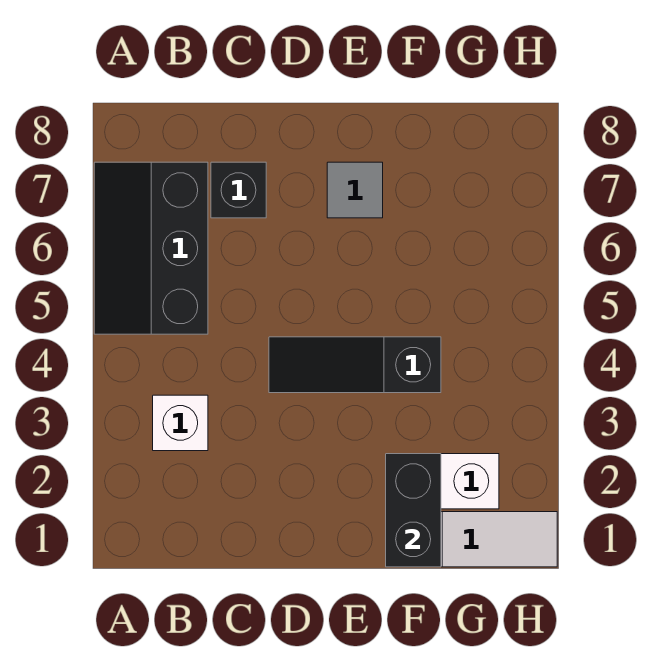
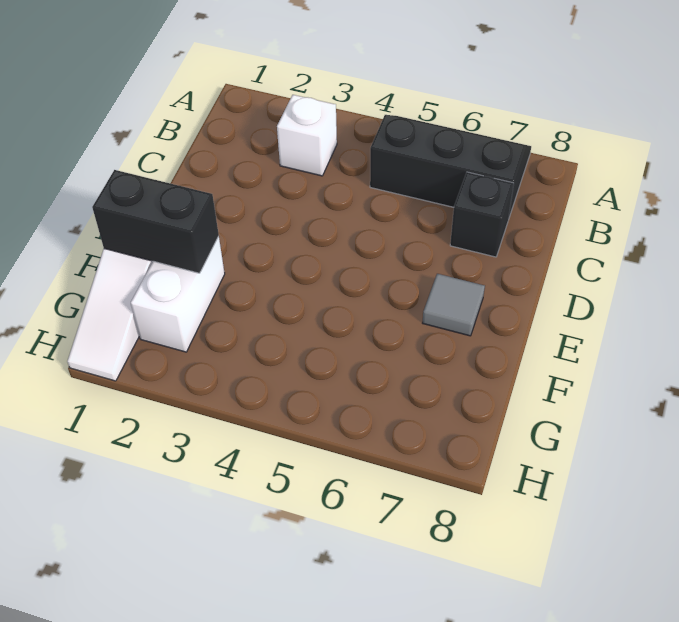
black slope D4:F4 level 1 top F -> none

